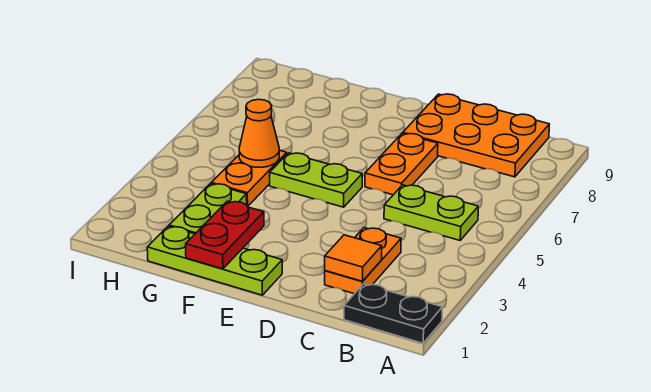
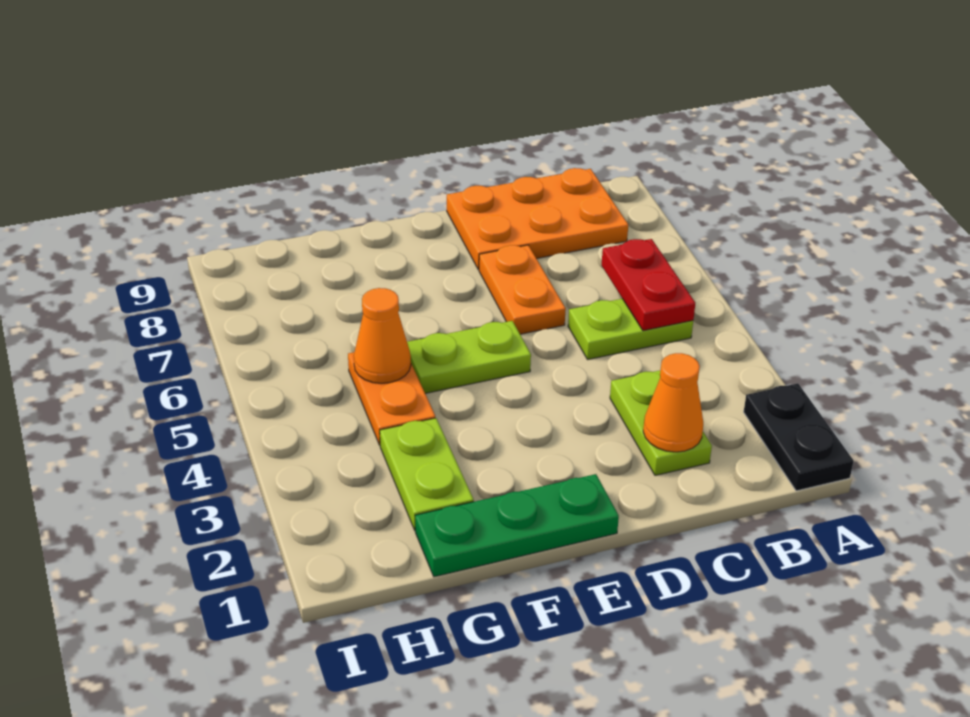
black plate A1:B1 level 1 -> black plate A1:A2 level 1
orange plate C2:C3 level 1 -> lime plate C2:C3 level 1
orange tile C2 level 2 -> orange cone C2 level 2
lime plate E1:G1 level 1 -> green plate E1:G1 level 1
red plate F1:F2 level 2 -> red plate B5:B6 level 2

